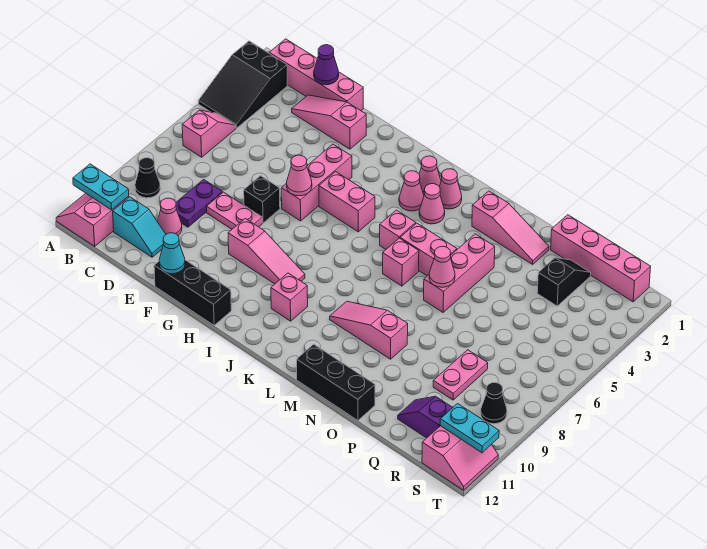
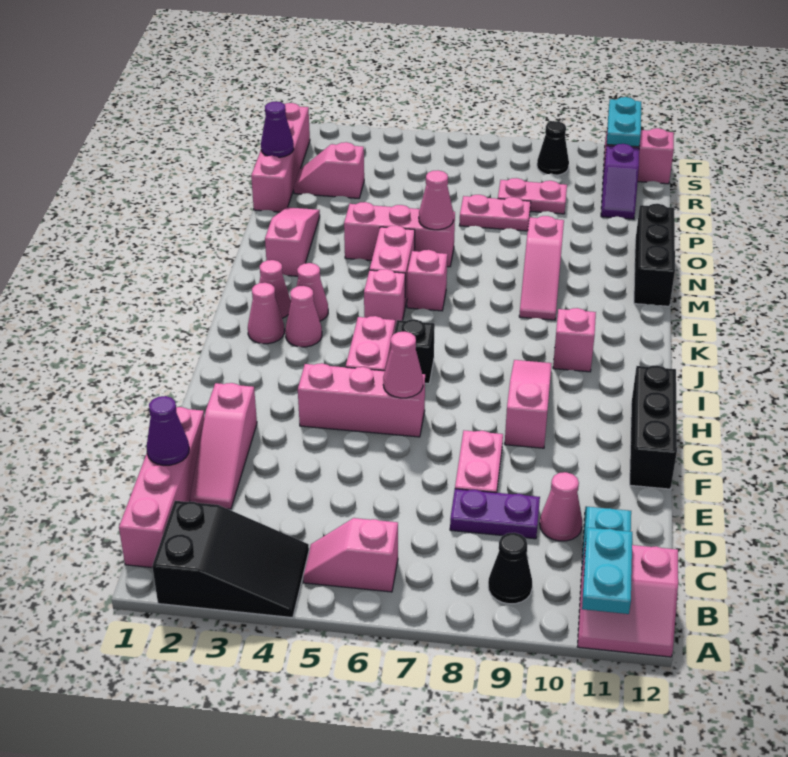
black brick F7 level 1 -> black brick I6 level 1
cyan cone F12 level 2 -> none
none -> pink plate P7:P8 level 1
none -> purple cone Q1 level 2
black slope Q2:Q3 level 1 top 3 -> pink slope Q2:Q3 level 1 top 3

